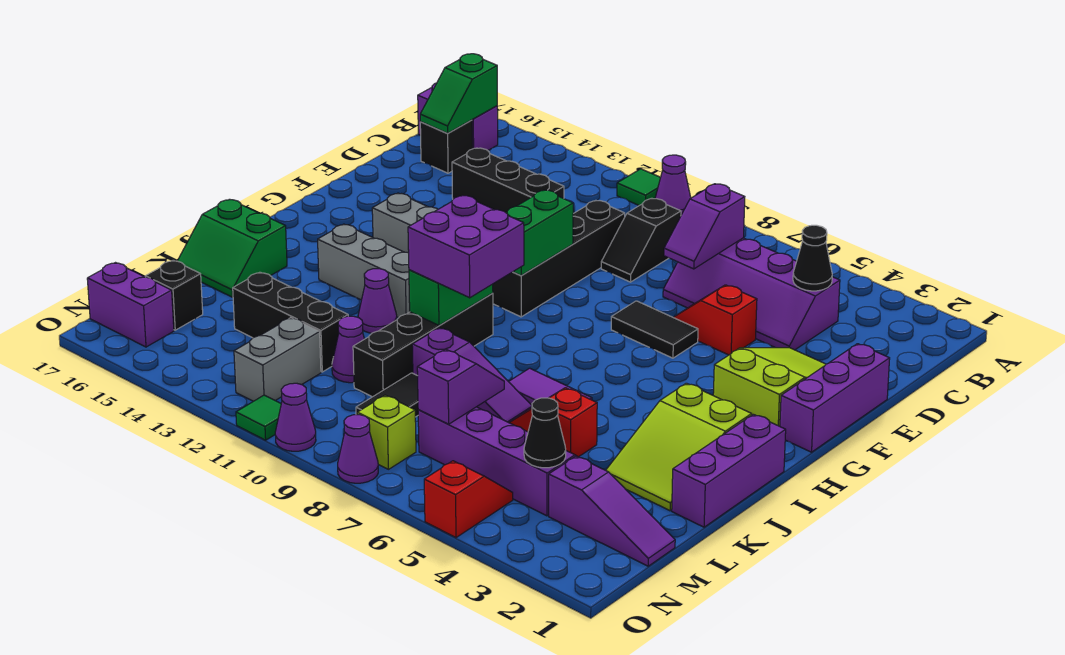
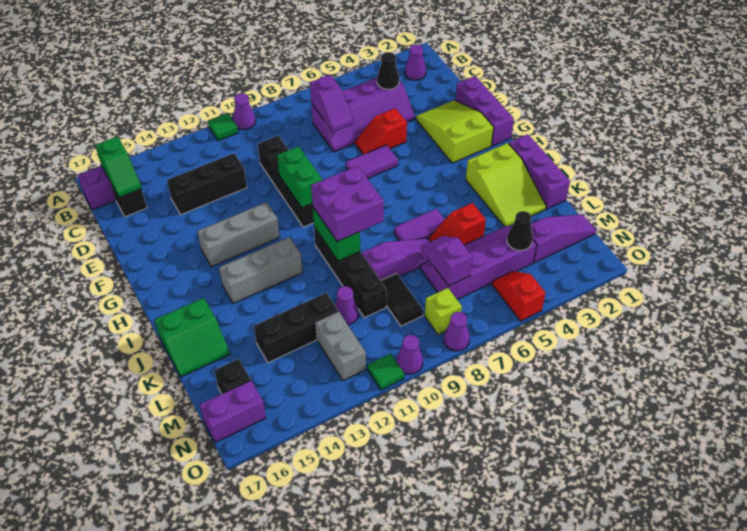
black slope C9:D9 level 1 top C -> none
black tile F6:F7 level 1 -> purple tile F6:F7 level 1
purple cone J12 level 1 -> purple cone B2 level 1

